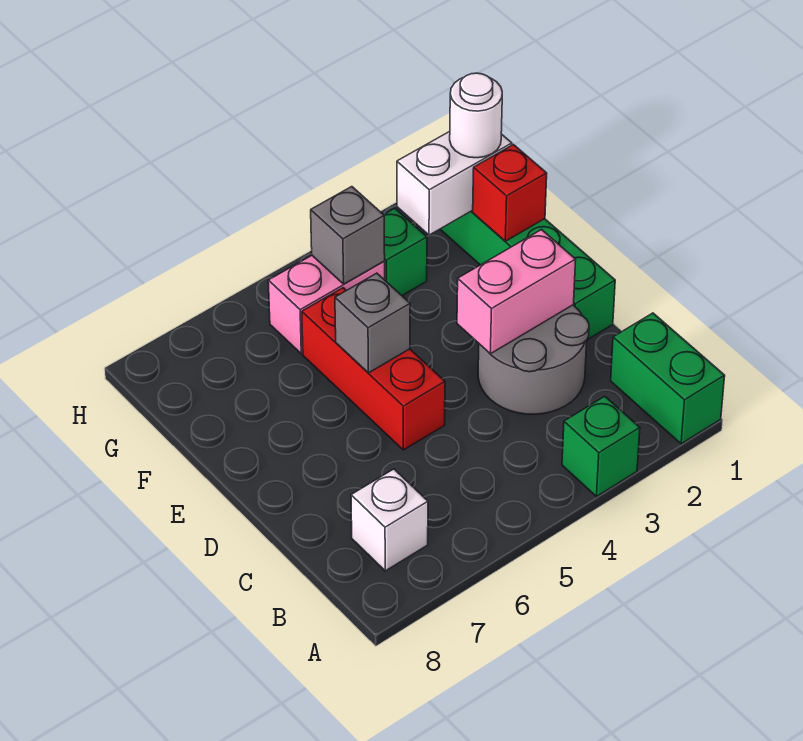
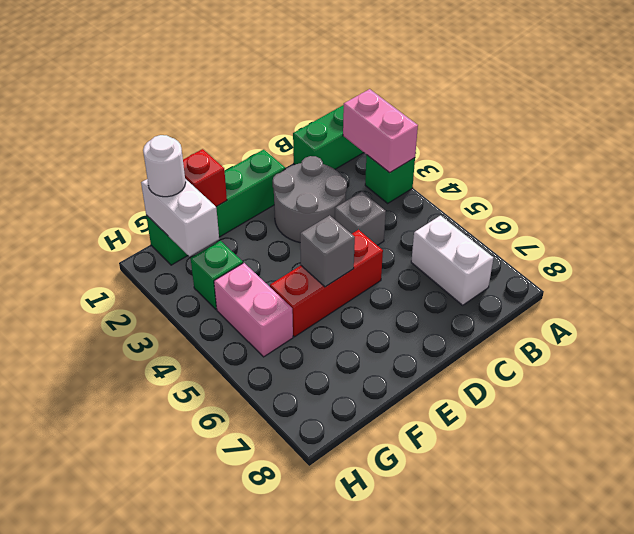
white brick B7 level 1 -> white brick B6:B7 level 1
pink brick D2:D3 level 2 -> pink brick A2:A3 level 2
grey brick G4 level 2 -> grey brick C4 level 1

